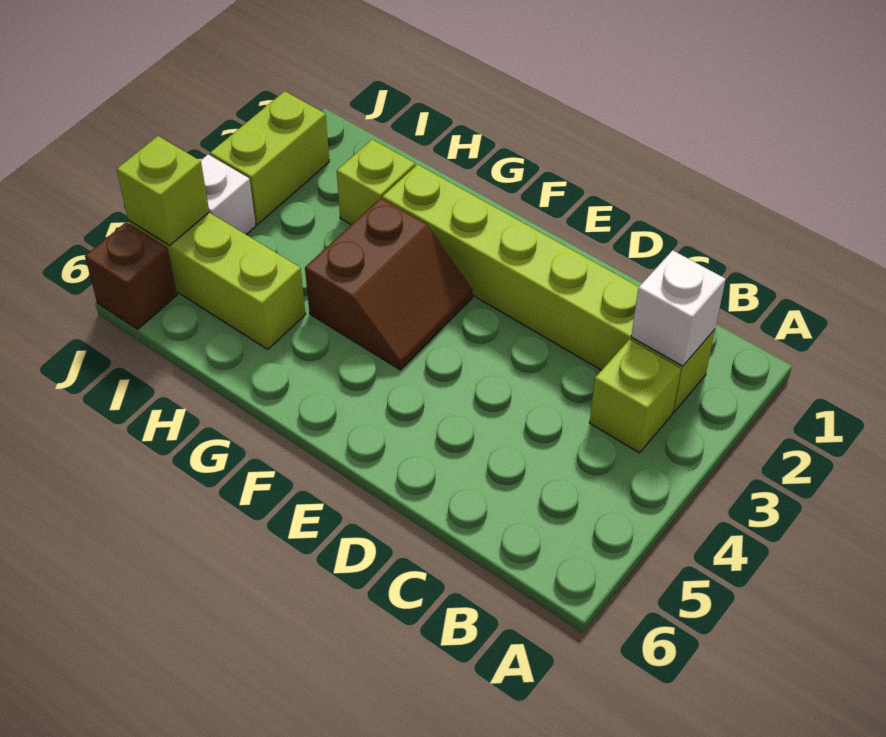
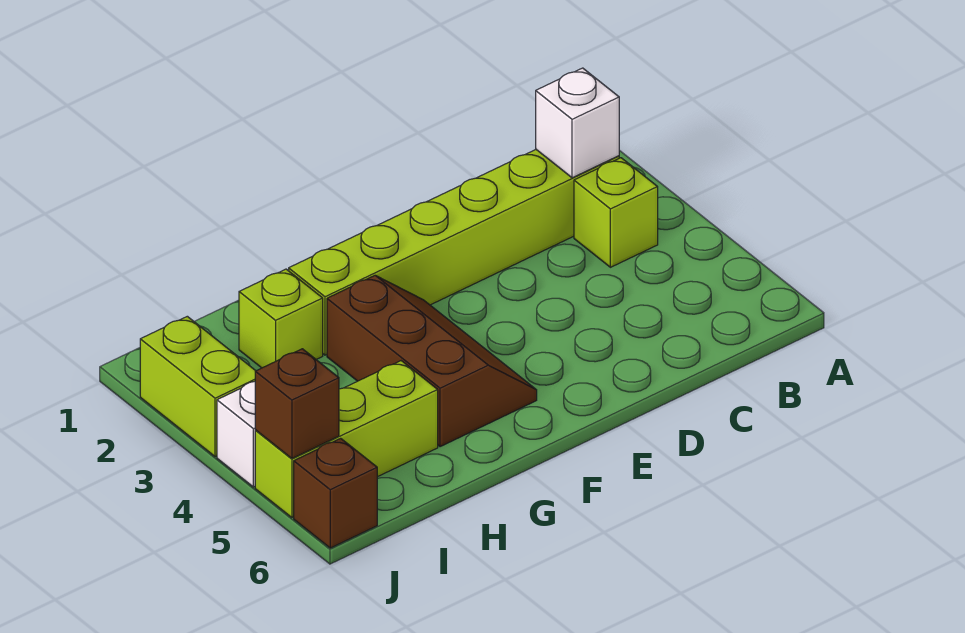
brown slope F3:G4 level 1 top G -> brown slope F3:G5 level 1 top G
lime brick J5 level 2 -> brown brick J5 level 2

